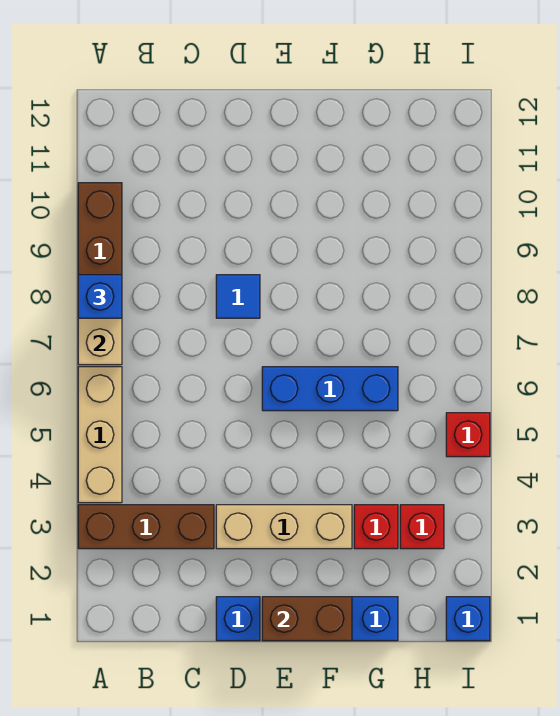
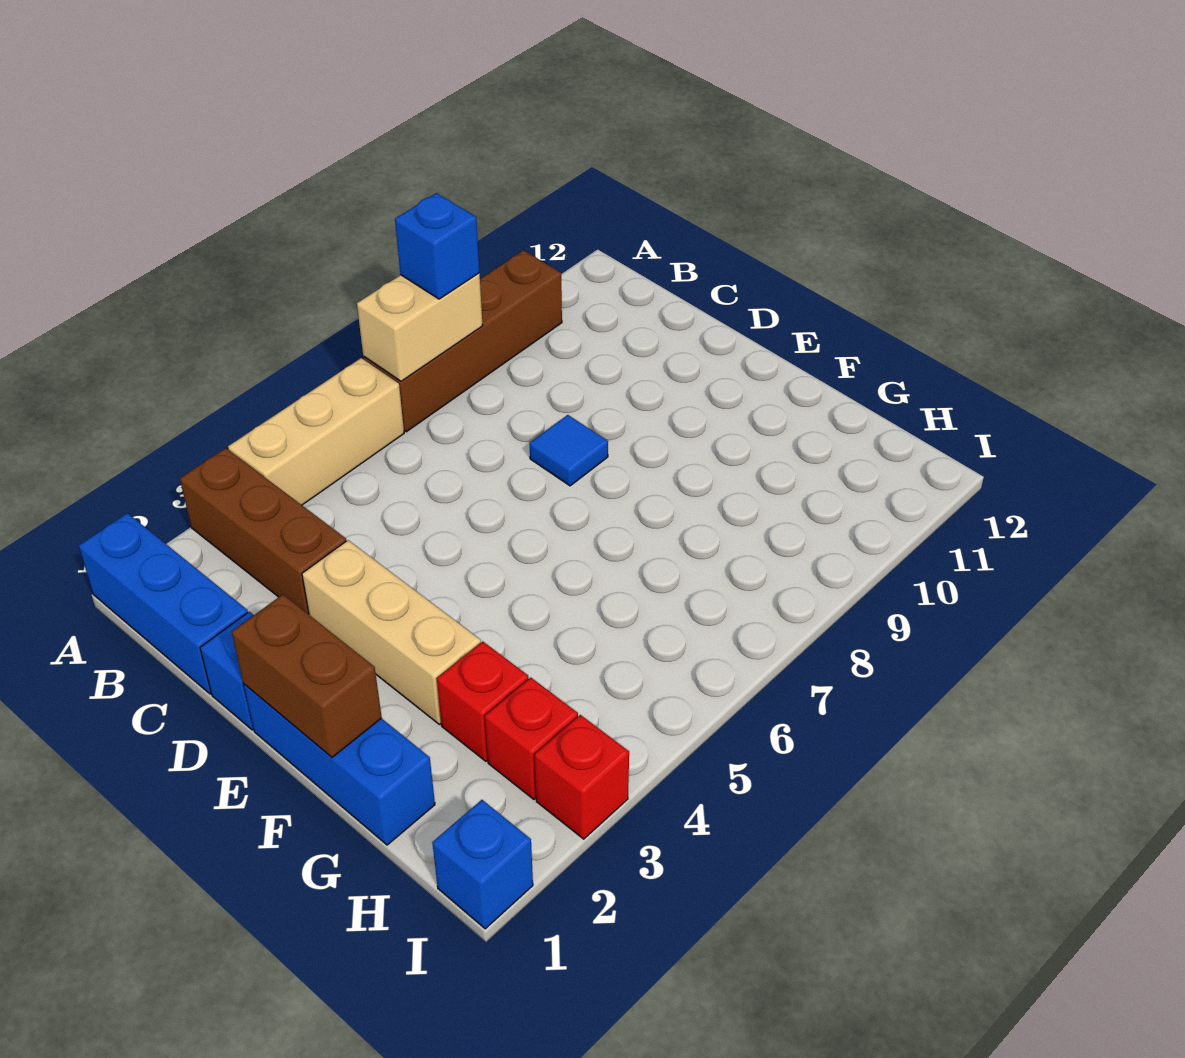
blue brick E6:G6 level 1 -> blue brick A1:C1 level 1
red brick I5 level 1 -> red brick I3 level 1

